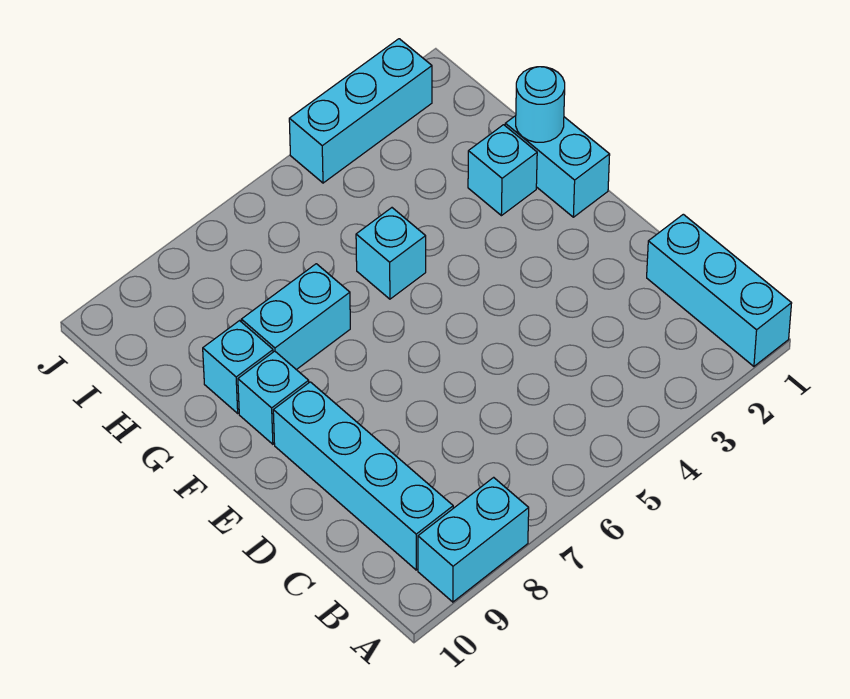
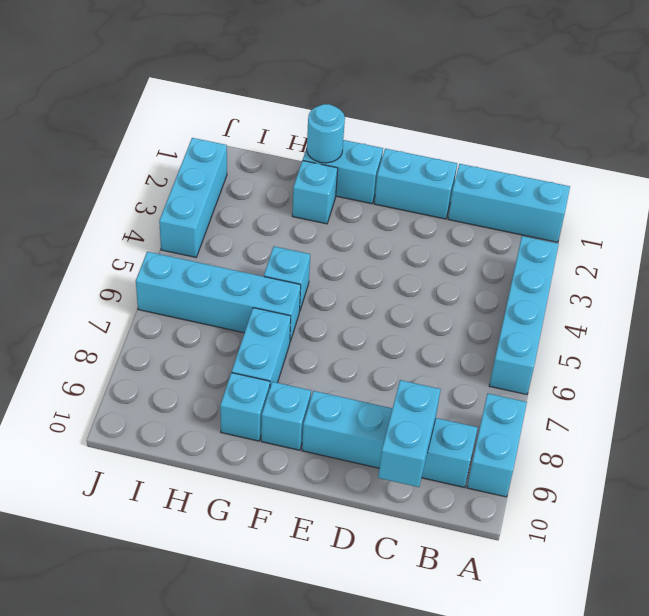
none -> cyan brick A3:A6 level 1
none -> cyan brick C9:C10 level 2
none -> cyan brick D1:E1 level 1
none -> cyan brick G6:J6 level 1

